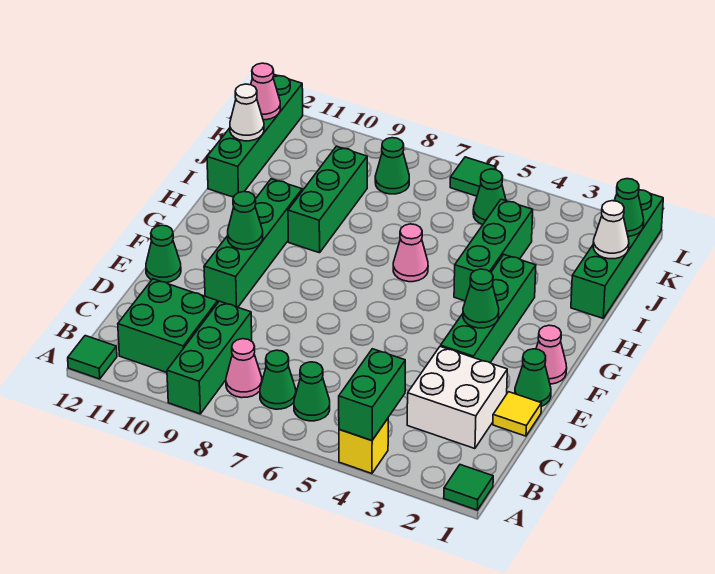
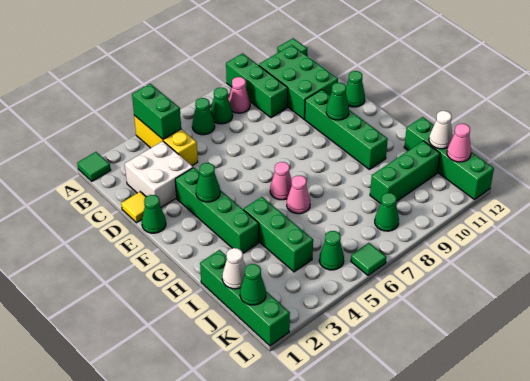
yellow brick A4 level 1 -> yellow brick A4:C4 level 1
green brick B10:C11 level 1 -> green brick B10:D11 level 1
pink cone F1 level 1 -> pink cone G6 level 1
green brick H9:J9 level 1 -> green brick J9:J11 level 1

